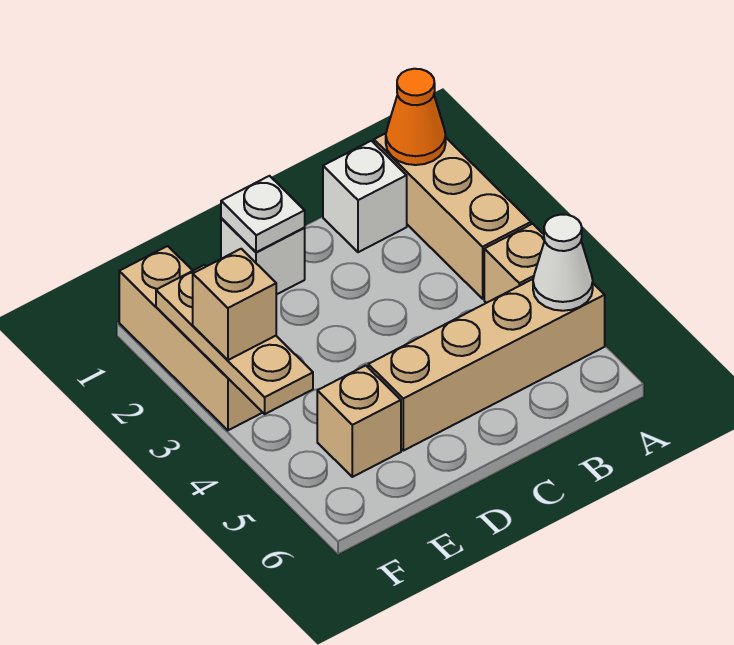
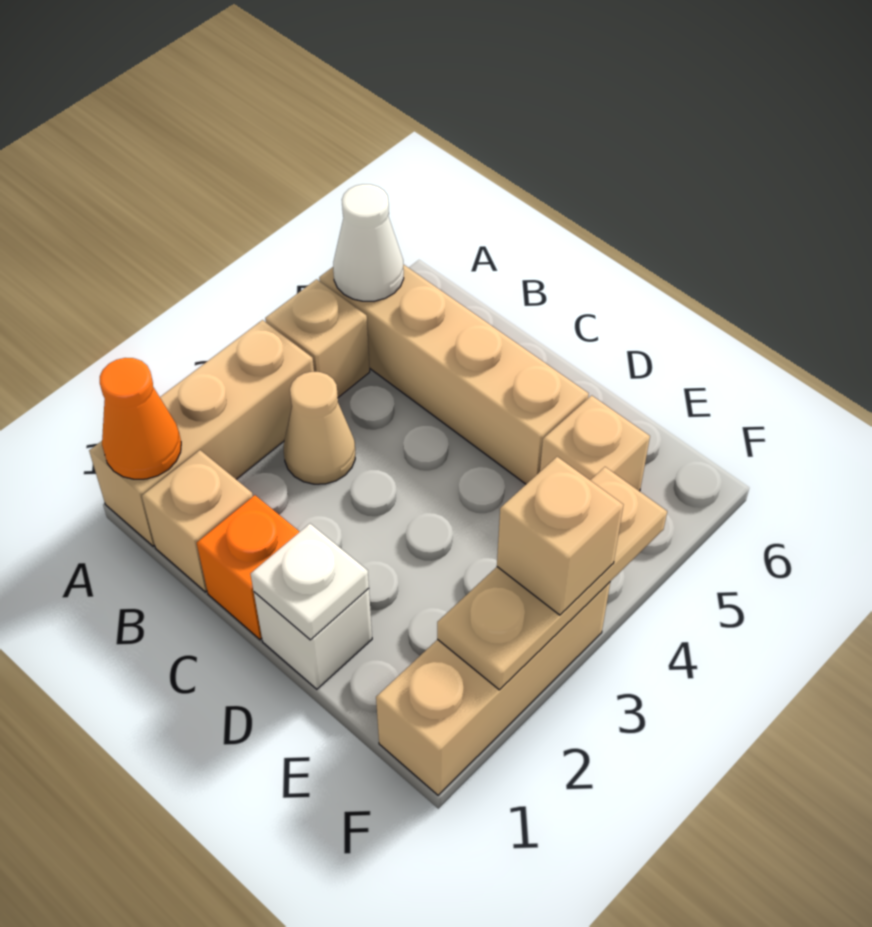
white brick B1 level 1 -> tan brick B1 level 1
none -> tan cone B3 level 1
none -> orange brick C1 level 1

